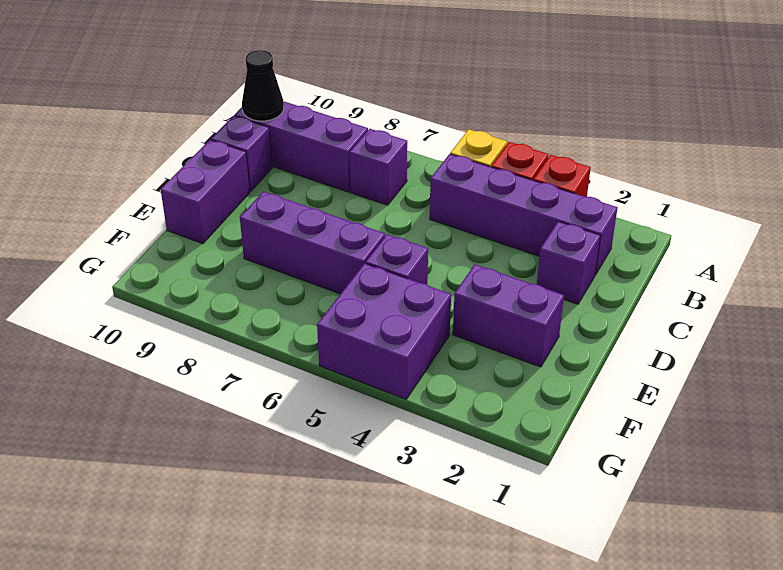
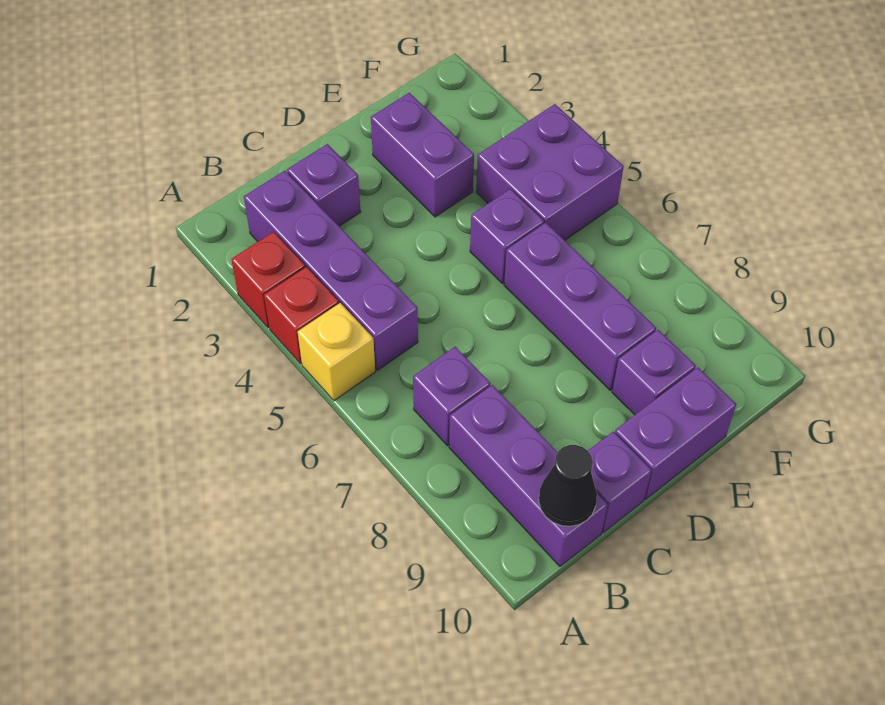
none -> purple brick E9 level 1

